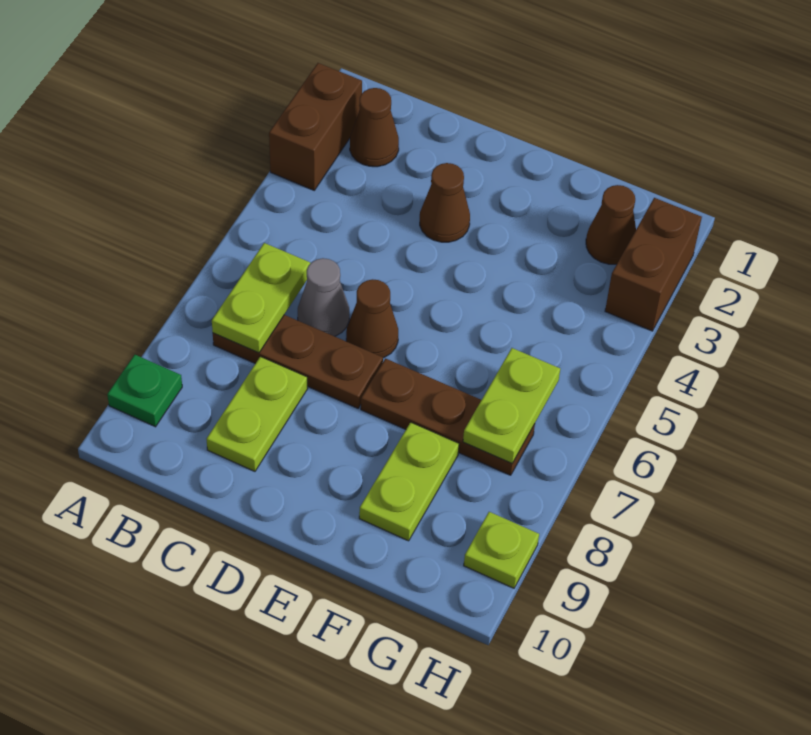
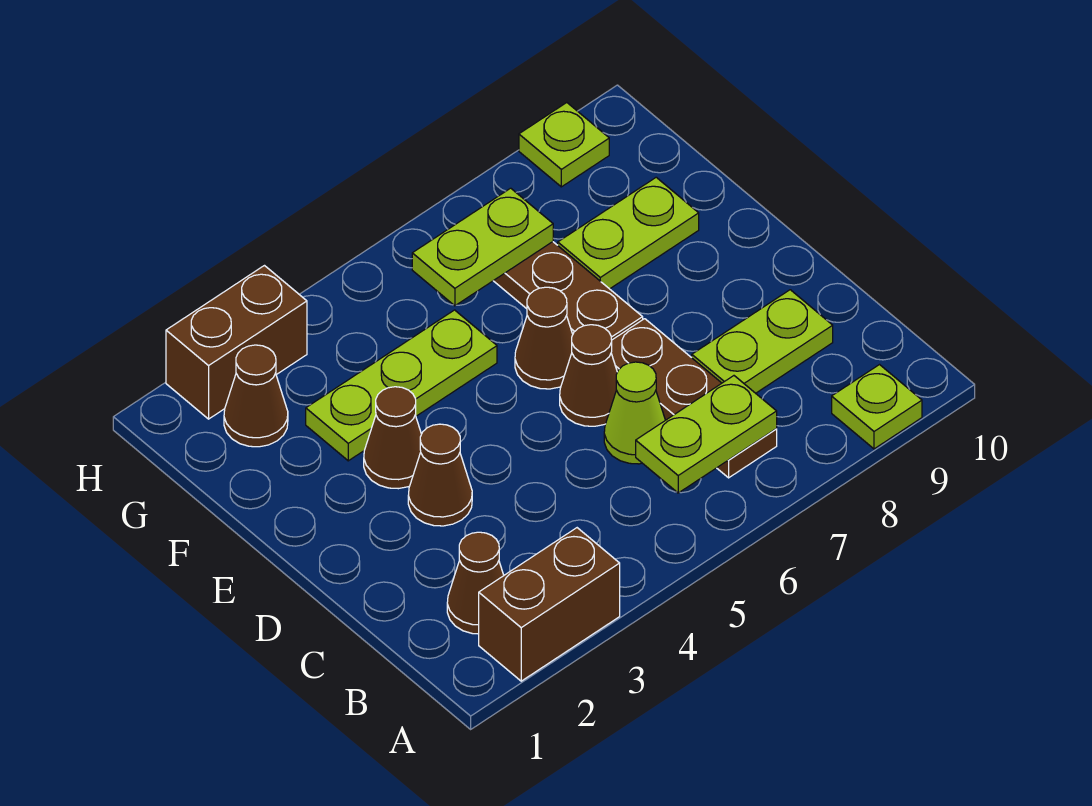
green plate A9 level 1 -> lime plate A9 level 1
grey cone C6 level 1 -> lime cone C6 level 1
none -> brown cone E3 level 1
none -> brown cone E6 level 1
none -> lime plate F3:F5 level 1

